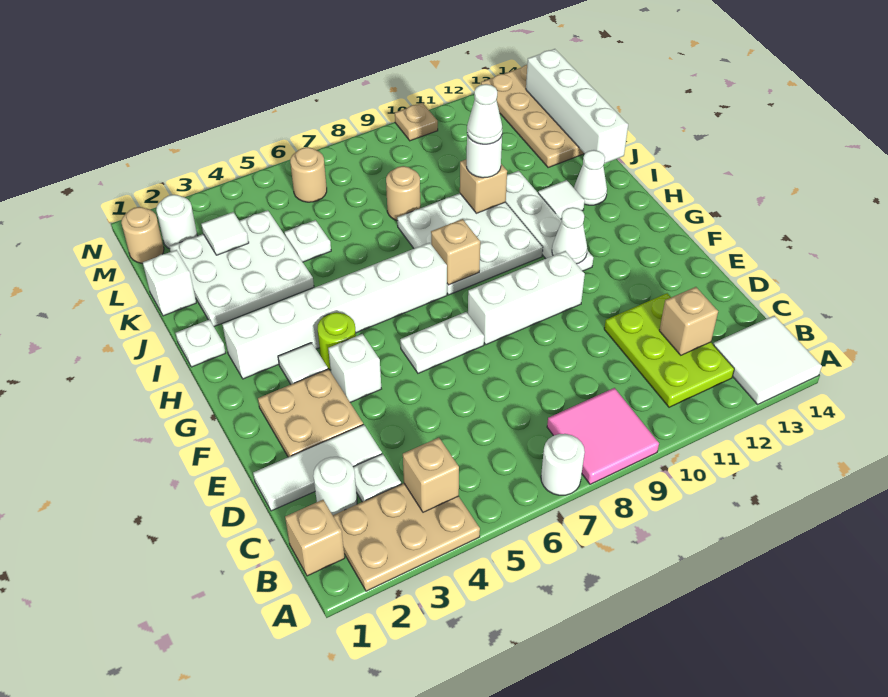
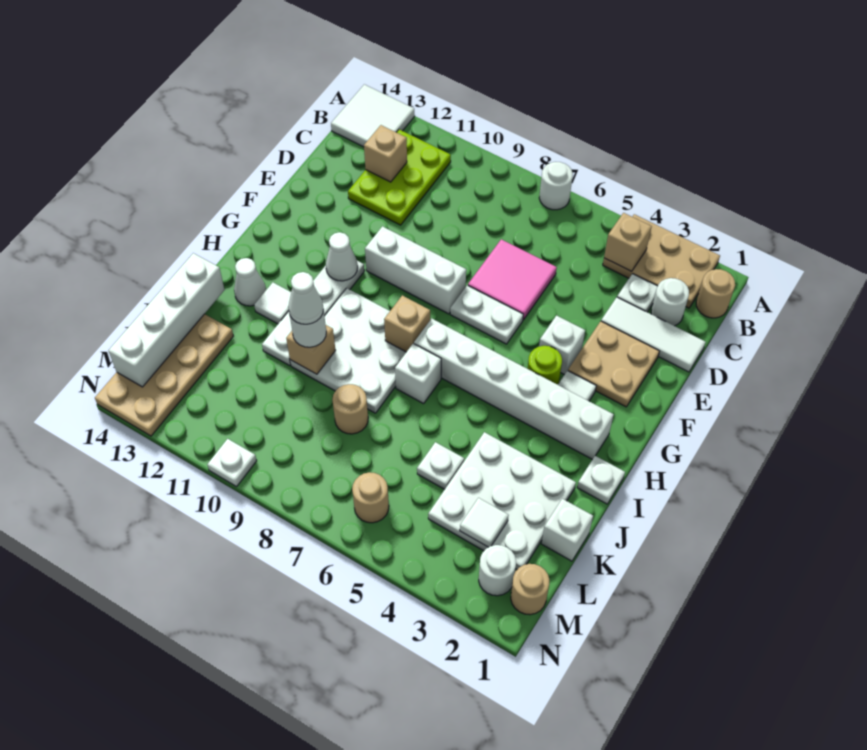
pink tile A8:B9 level 1 -> pink tile D6:E7 level 1
tan brick B1 level 1 -> tan round brick B1 level 1
none -> white brick I7 level 1
tan plate N10 level 1 -> white plate N10 level 1

